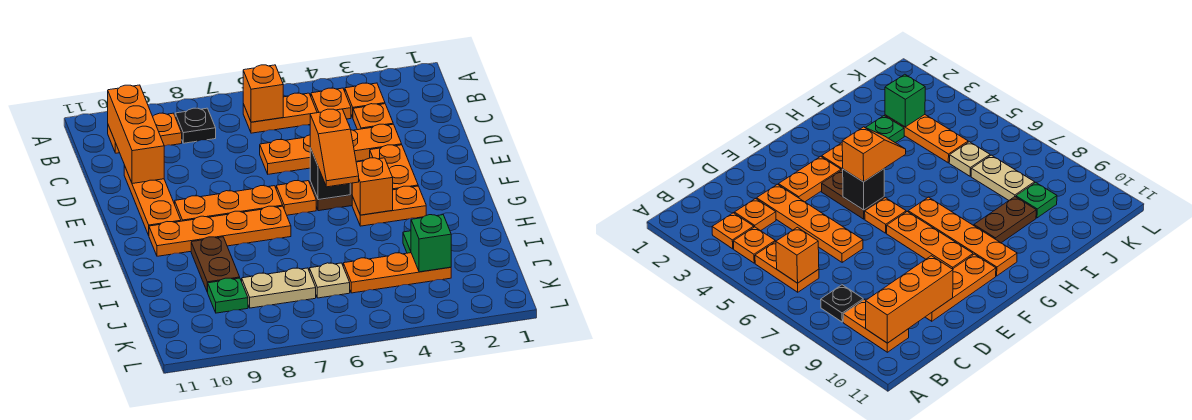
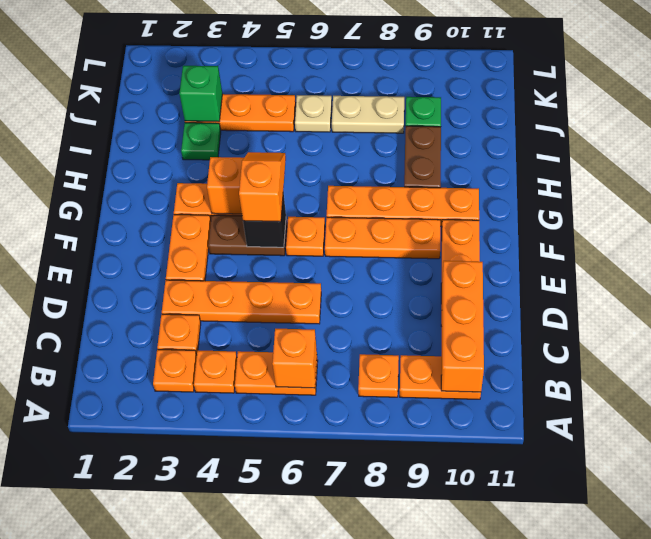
black plate B8 level 1 -> orange plate B8 level 1

